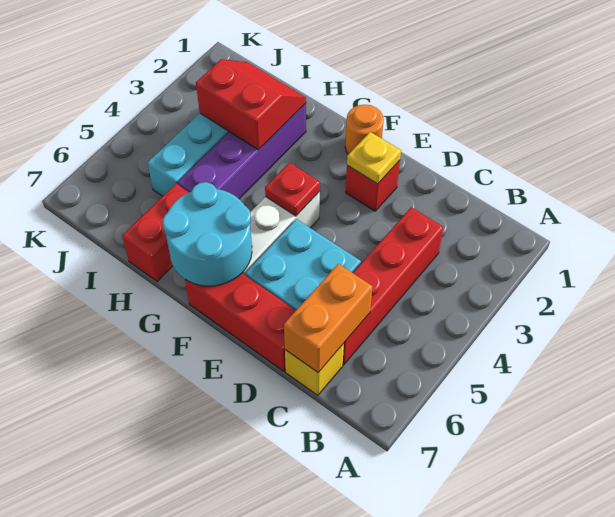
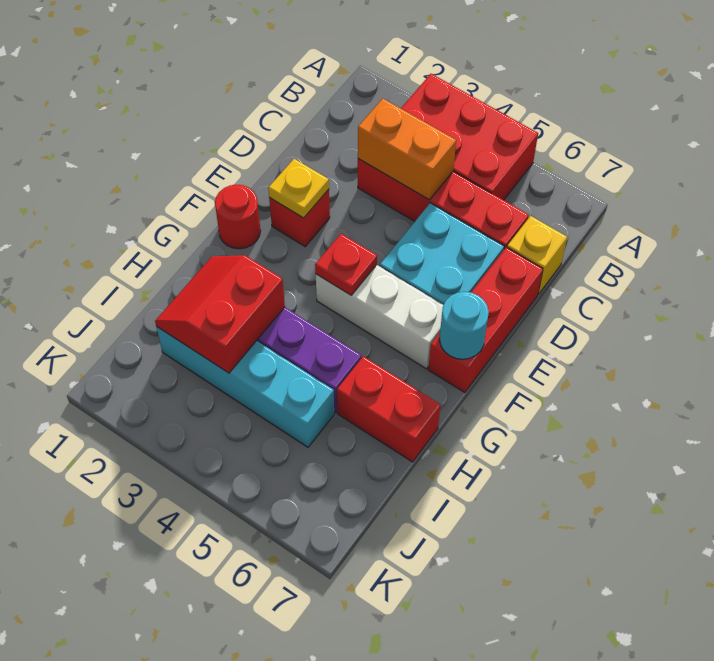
none -> red brick A3:B5 level 1
orange brick C6:C7 level 2 -> orange brick C3:C4 level 2
orange round brick F1 level 1 -> red round brick F1 level 1
cyan round brick F6:G7 level 2 -> cyan round brick F7 level 2

